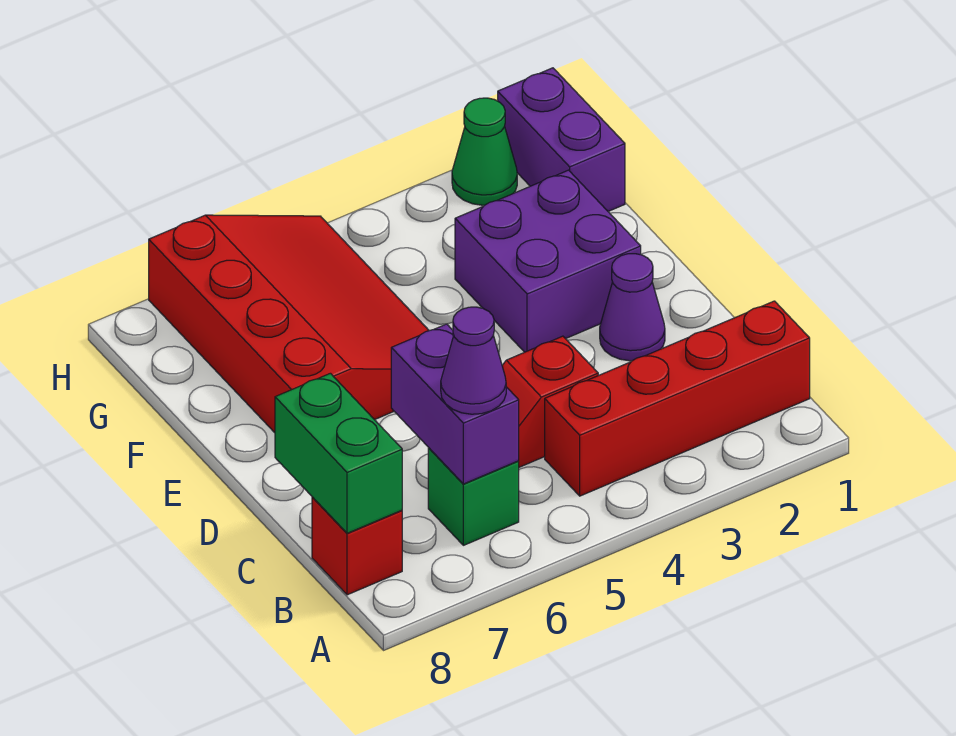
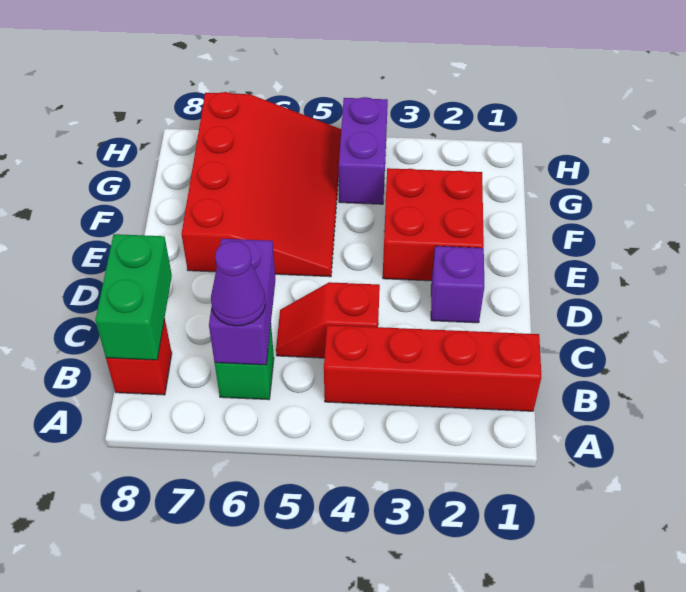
purple cone D2 level 1 -> purple brick D2 level 1
purple brick E2:F3 level 1 -> red brick E2:F3 level 1
purple brick G1:H1 level 1 -> purple brick G4:H4 level 1
green cone H2 level 1 -> none

